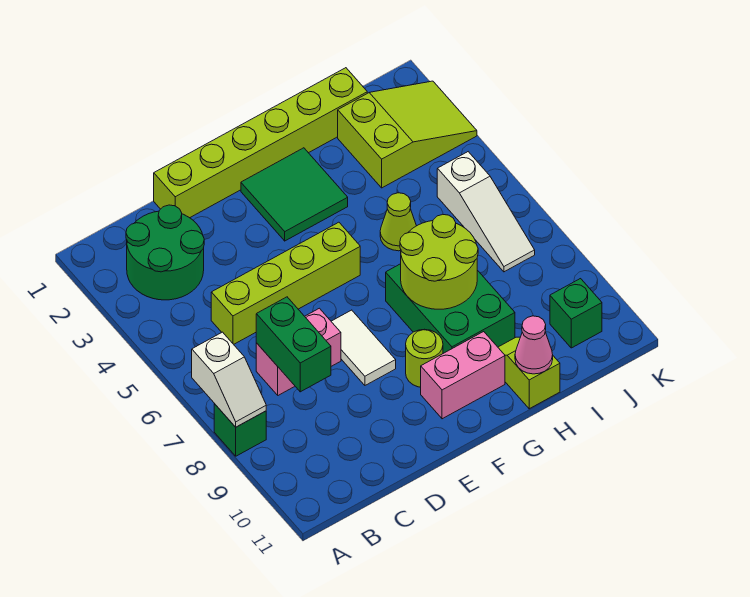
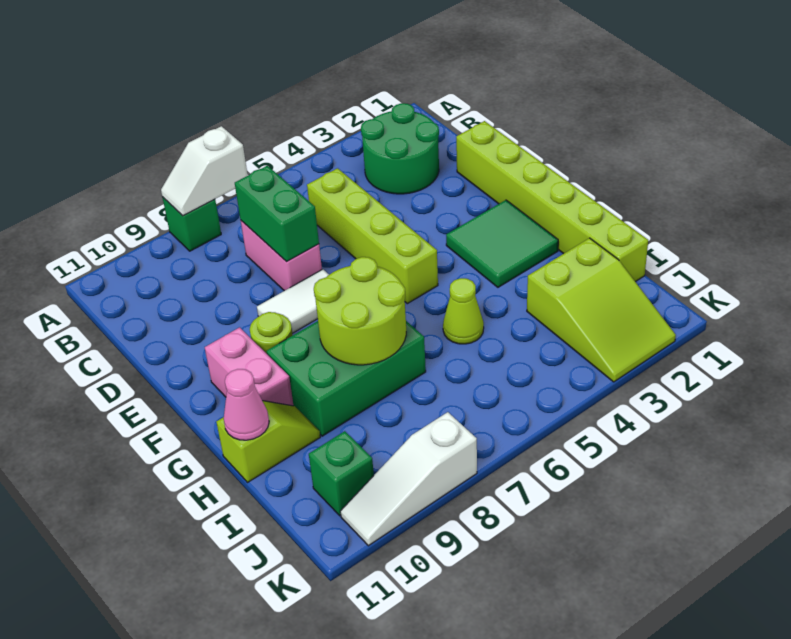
green brick C7:C8 level 2 -> green brick C7:D7 level 2
white slope J5:J7 level 1 top 5 -> white slope K8:K10 level 1 top 8

